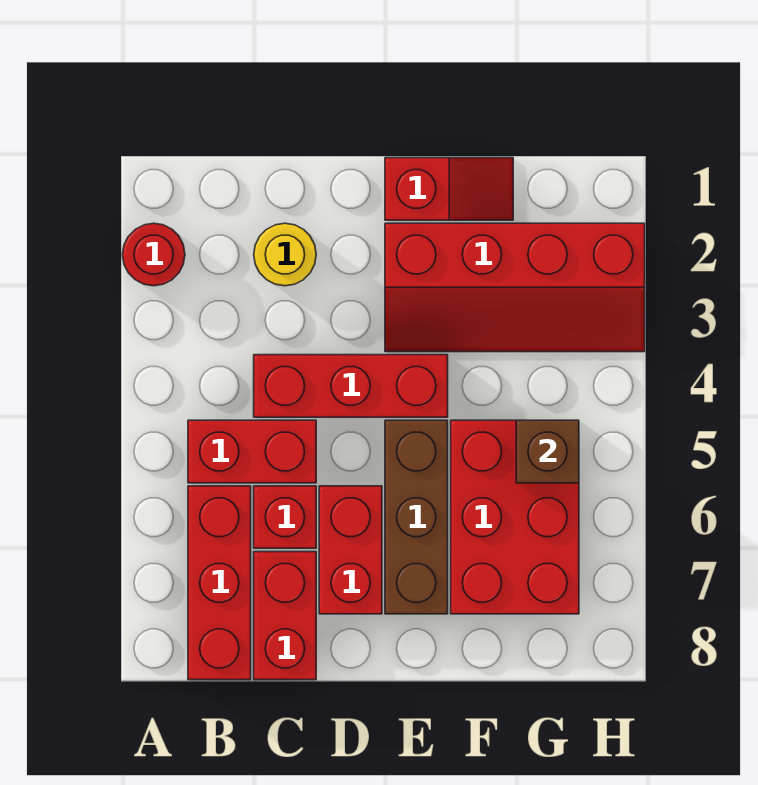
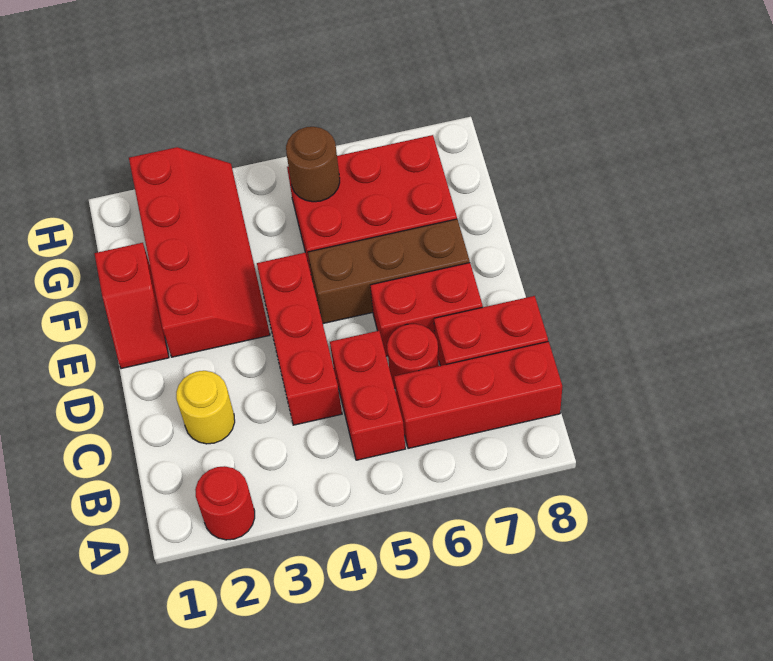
red brick C6 level 1 -> red round brick C6 level 1
red slope E1:F1 level 1 top E -> red slope E1:F1 level 1 top F
brown brick G5 level 2 -> brown round brick G5 level 2

